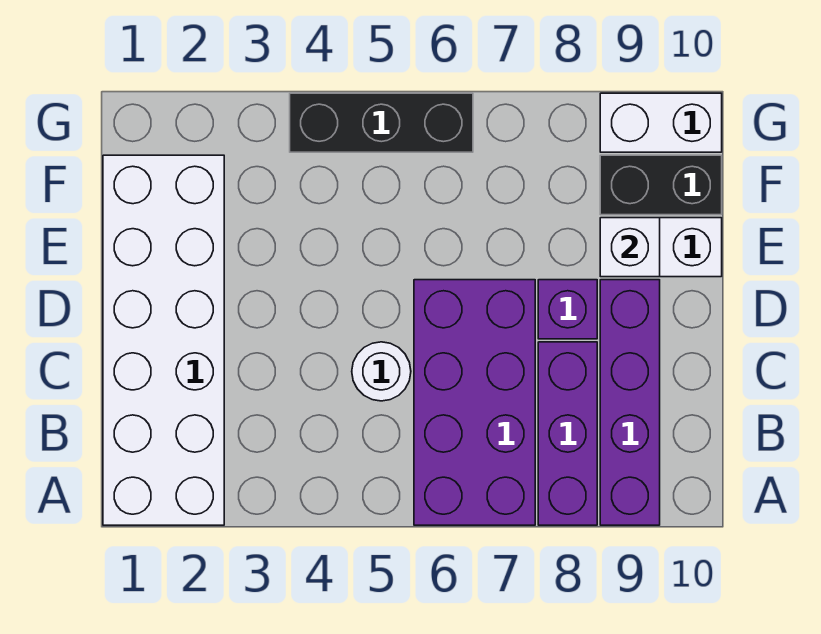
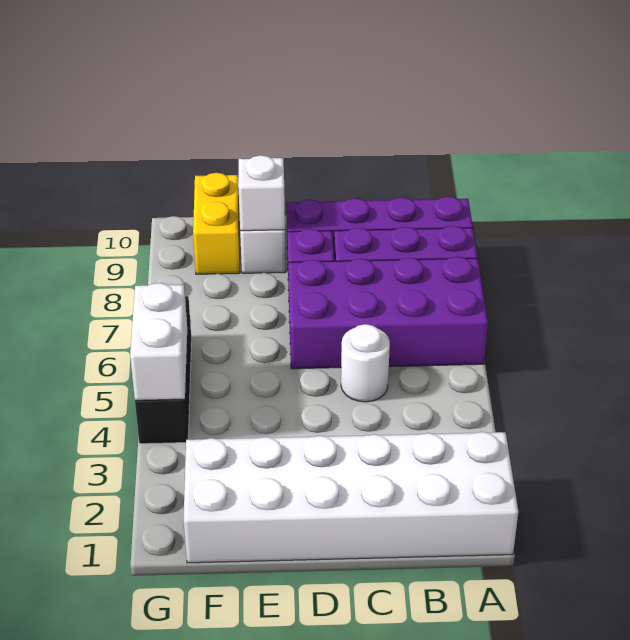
black brick F9:F10 level 1 -> yellow brick F9:F10 level 1
white brick G9:G10 level 1 -> white brick G4:G5 level 2

